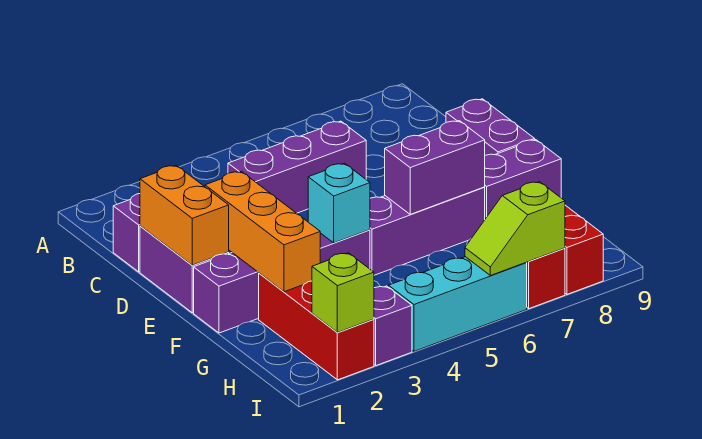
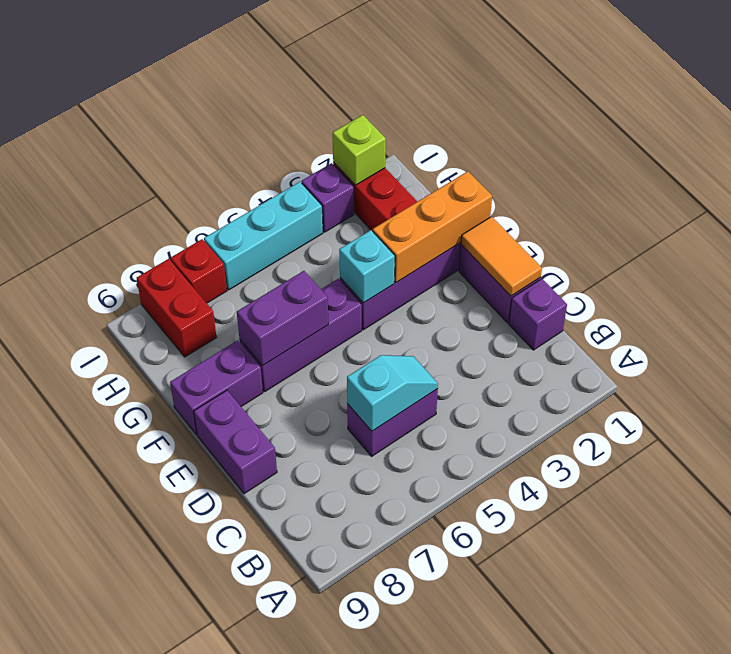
purple brick C4:C6 level 1 -> purple brick C5:C6 level 1
none -> cyan slope C5:C6 level 2 top 6
orange brick D1:E1 level 2 -> orange tile D1:E1 level 2
orange brick E2:G2 level 2 -> orange brick F1:F3 level 2
lime slope I6:I7 level 2 top 7 -> none

